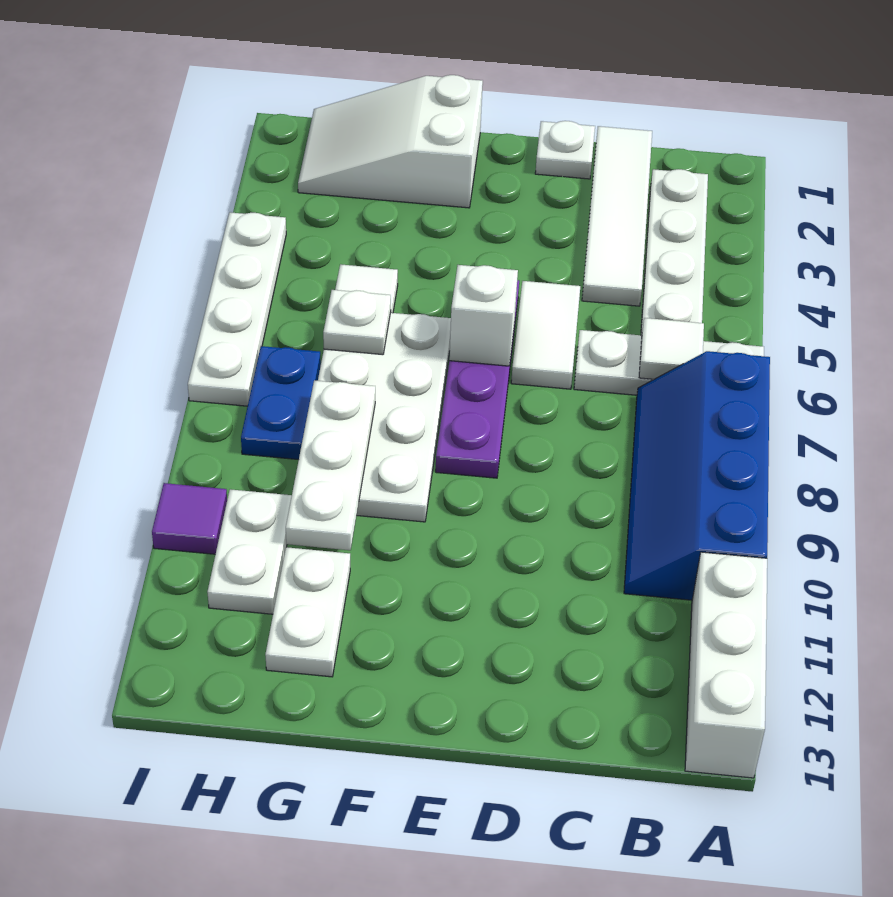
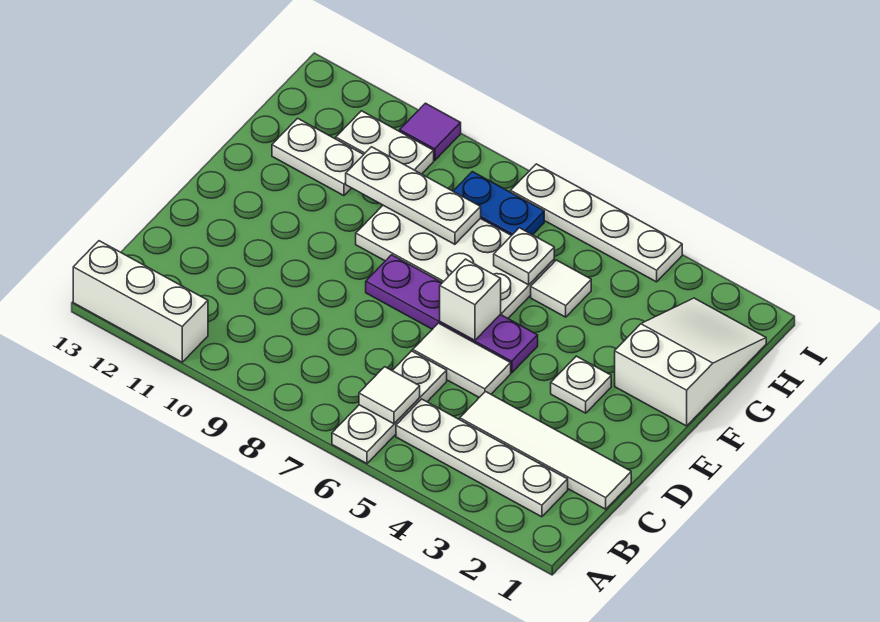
blue slope A7:B10 level 1 top A -> none
white plate D1 level 1 -> white plate E3 level 1

